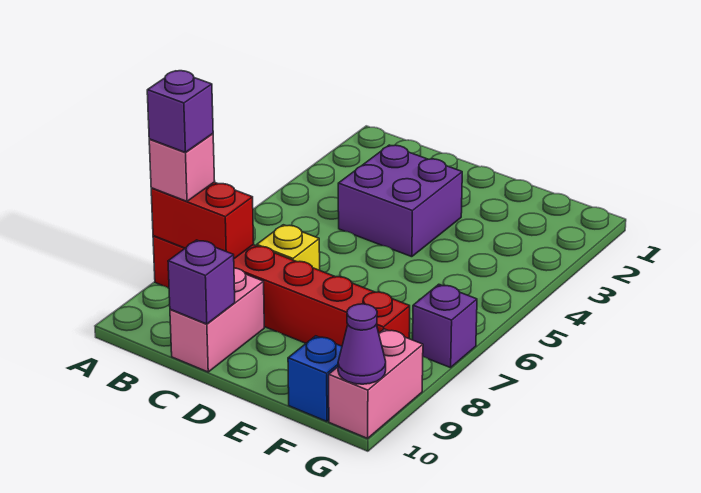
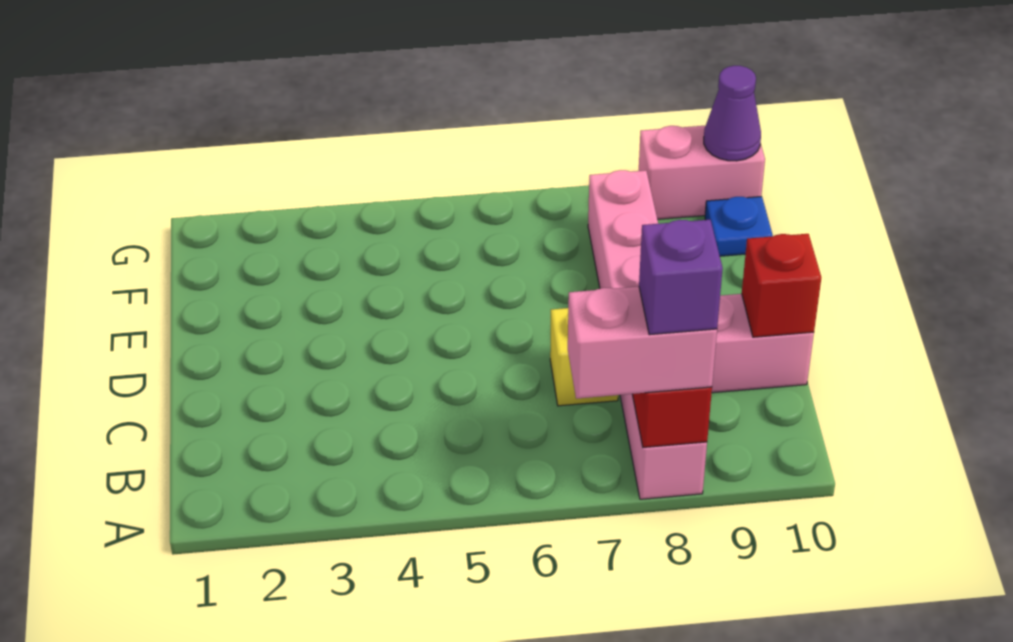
red brick A8:F8 level 1 -> pink brick A8:F8 level 1
pink brick A8 level 3 -> pink brick A7:A8 level 3
purple brick C3:D4 level 1 -> none
purple brick C10 level 2 -> red brick C10 level 2
blue brick F10 level 1 -> blue plate F10 level 1
purple brick G7 level 1 -> none

